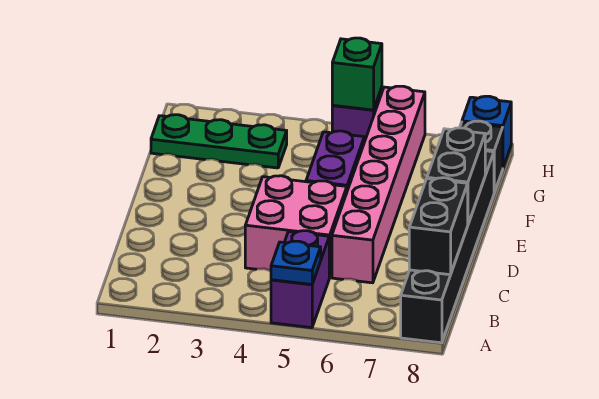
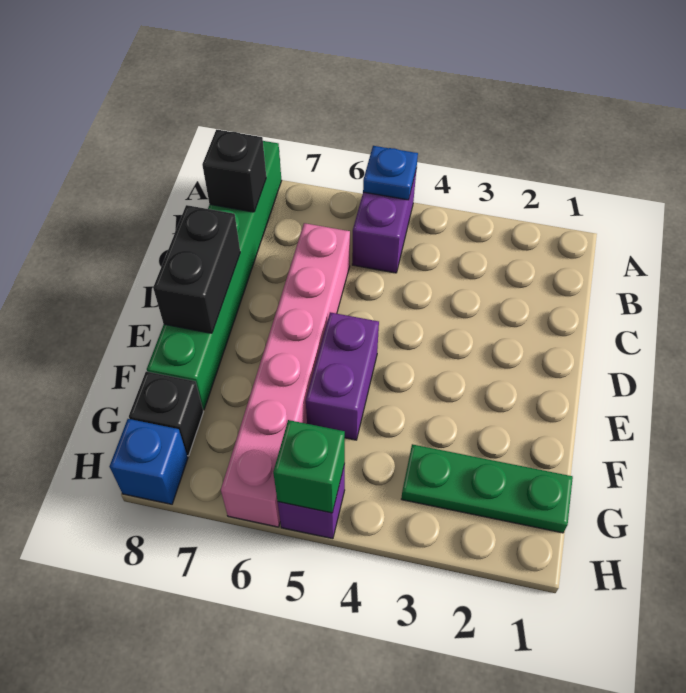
black brick A8:F8 level 1 -> green brick A8:F8 level 1
black brick B8:C8 level 2 -> black brick B8 level 2
pink brick C4:D5 level 1 -> none

